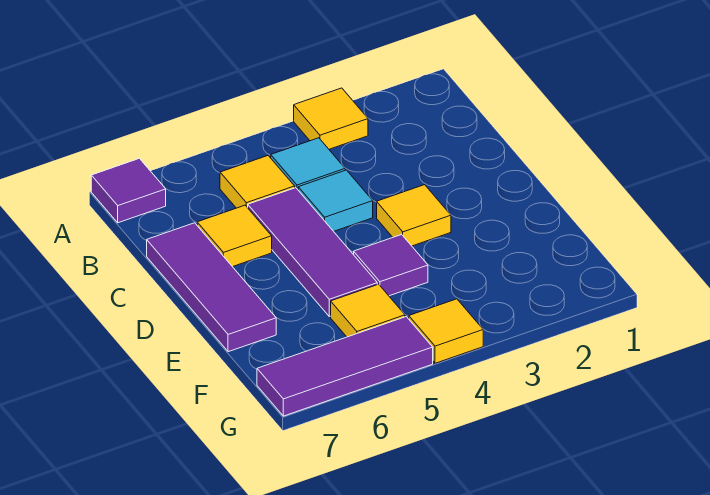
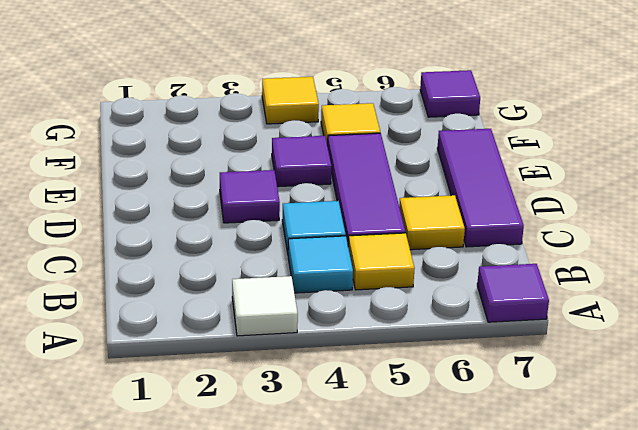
yellow tile A3 level 1 -> white tile A3 level 1
yellow tile D3 level 1 -> purple tile D3 level 1
purple tile G5:G7 level 1 -> purple tile G7 level 1

